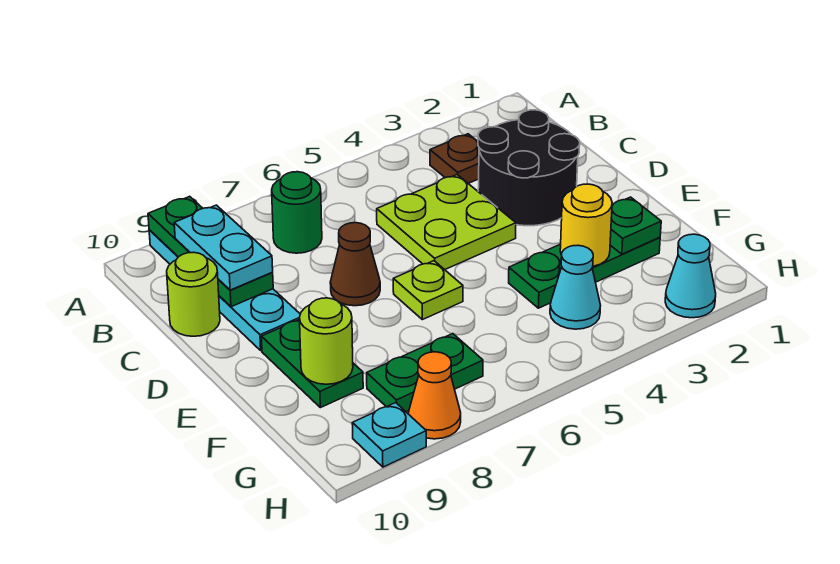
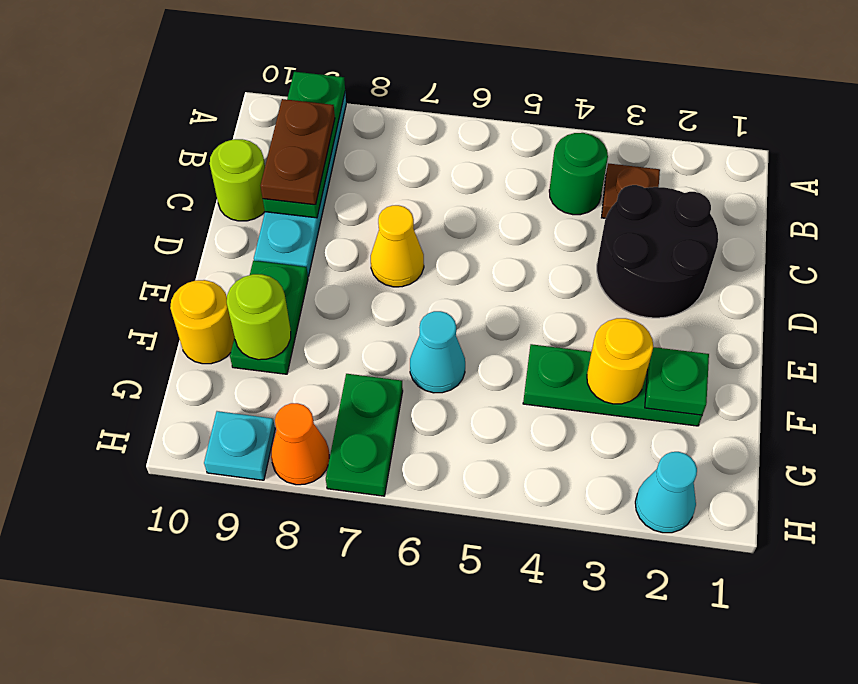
green round brick B7 level 1 -> green round brick B4 level 1
cyan plate B9:C9 level 3 -> brown plate B9:C9 level 3
lime plate C4:D5 level 1 -> none
brown cone D7 level 1 -> yellow cone D7 level 1
lime plate E6 level 1 -> none
none -> yellow round brick F10 level 1
cyan cone G4 level 1 -> cyan cone F6 level 1
green plate G7:G8 level 1 -> green plate G7:H7 level 1

